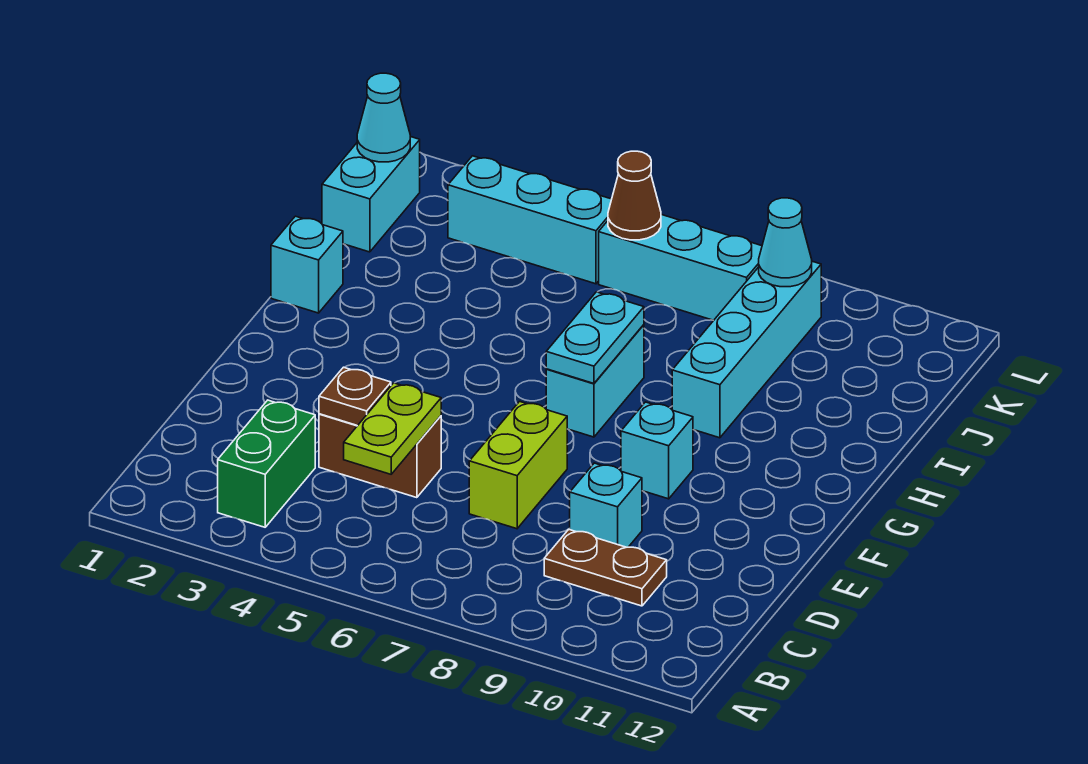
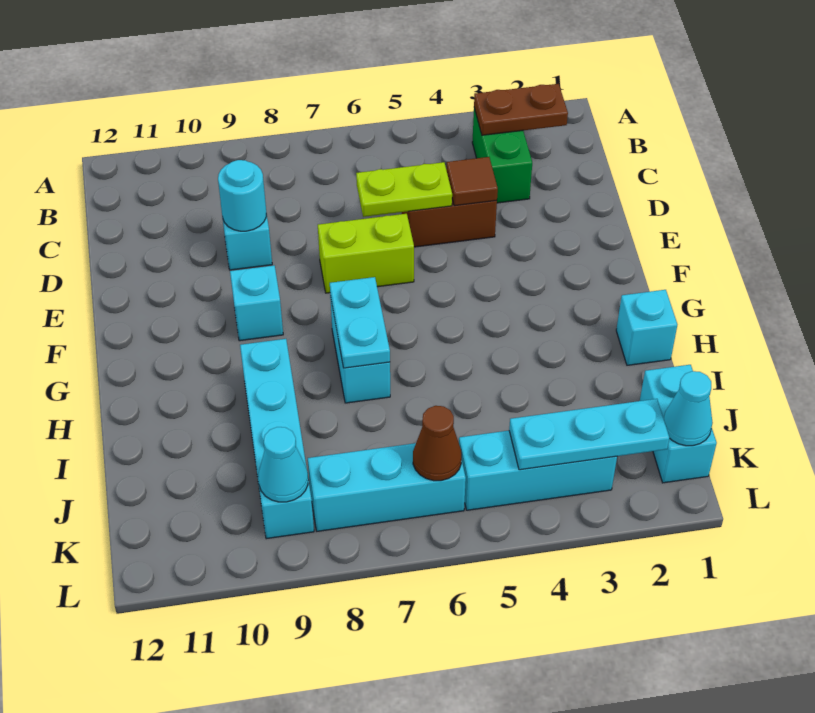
lime plate C5:D5 level 2 -> lime plate D5:D6 level 2
brown plate C9:C10 level 1 -> brown plate B2:B3 level 2
brown plate D4 level 2 -> brown tile D4 level 2
lime brick D7:E7 level 1 -> lime brick E6:E7 level 1
none -> cyan round brick D9 level 2
none -> cyan plate K2:K4 level 2

